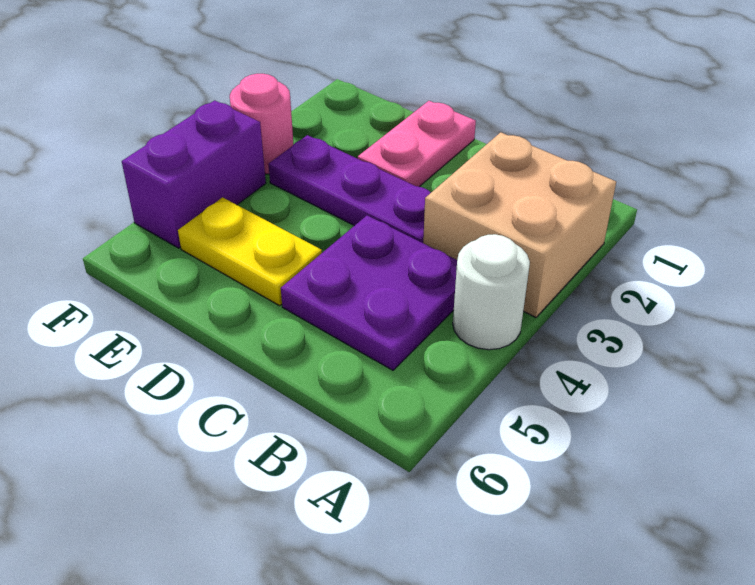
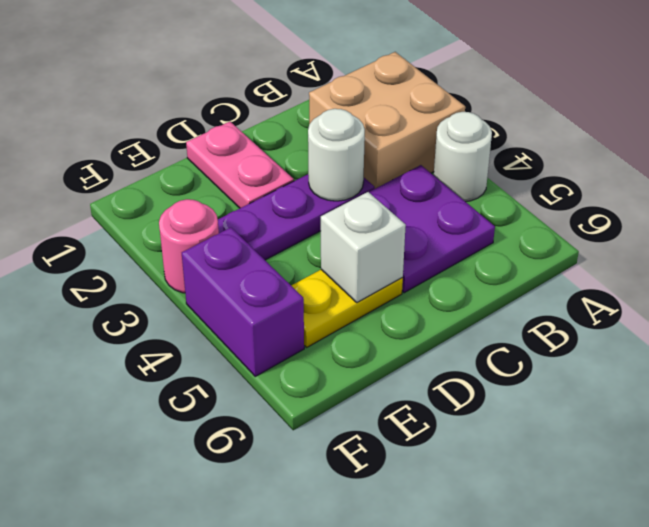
none -> white round brick C3 level 2
none -> white brick D5 level 2

